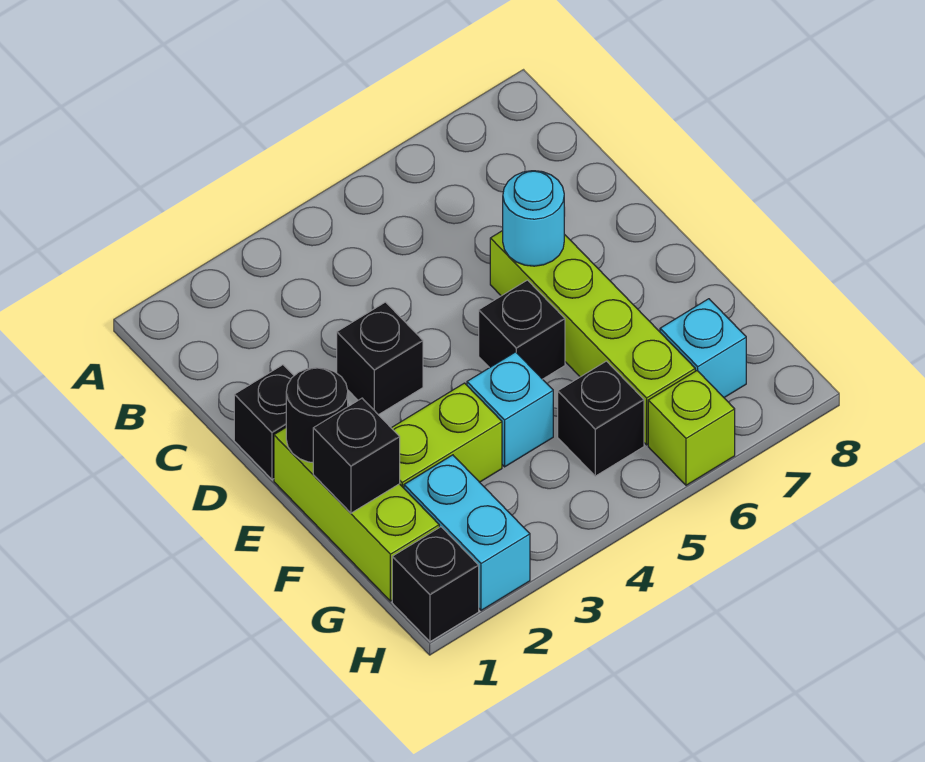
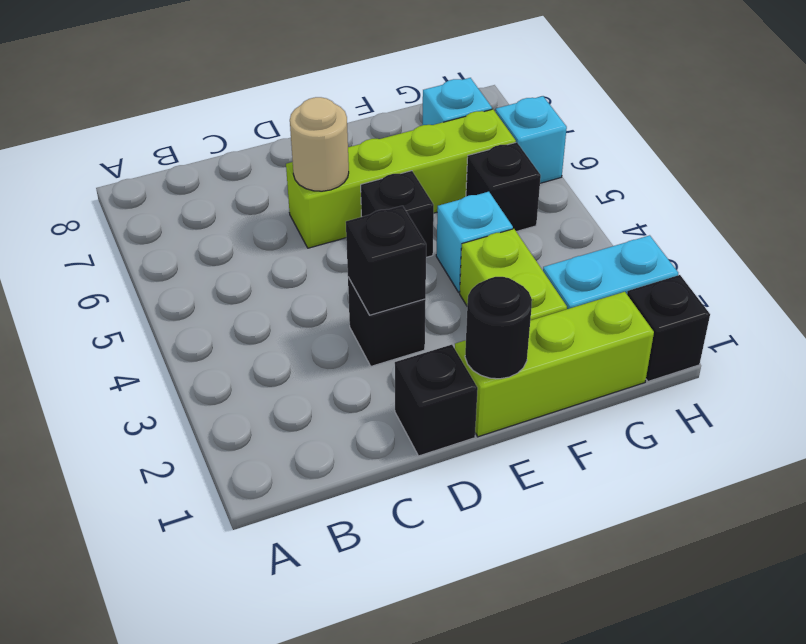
cyan round brick D6 level 2 -> tan round brick D6 level 2
black brick F1 level 2 -> black brick D3 level 2
lime brick H6 level 1 -> cyan brick H6 level 1

